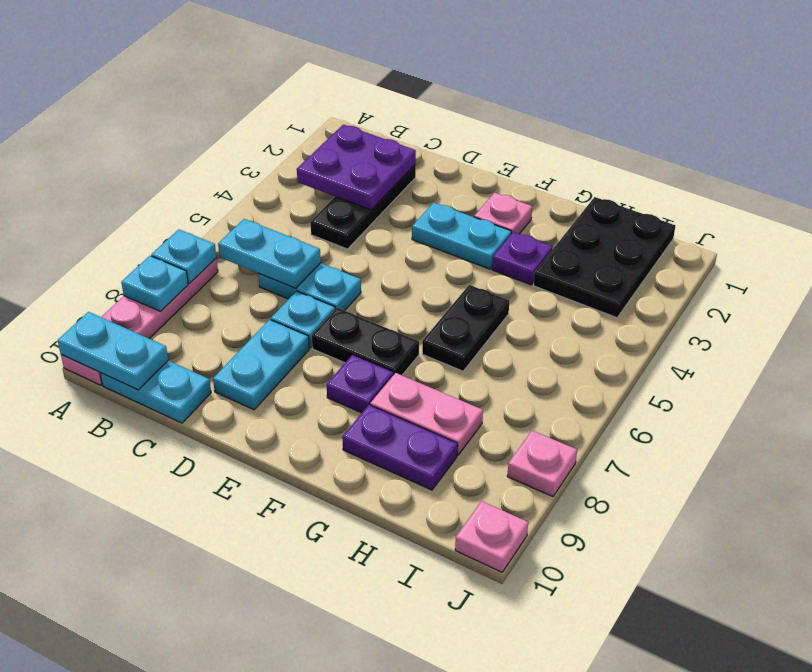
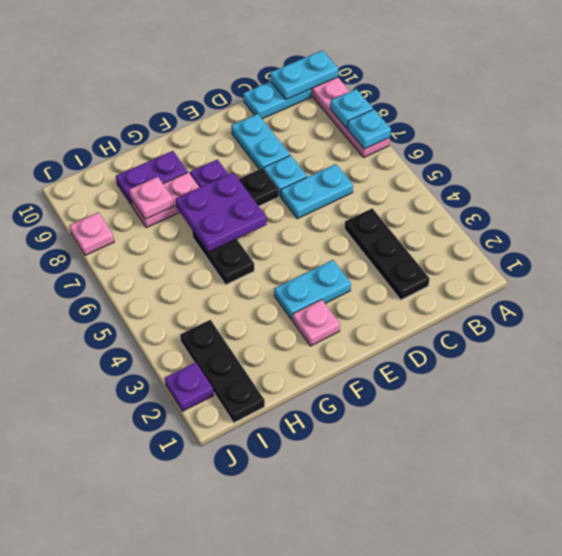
purple plate B2:C3 level 2 -> purple plate F6:G7 level 2
cyan plate B6:C6 level 2 -> none
purple plate G3 level 1 -> purple plate J2 level 1
black plate H1:I3 level 1 -> black plate I1:I3 level 1
pink plate J10 level 1 -> pink plate H8 level 2

